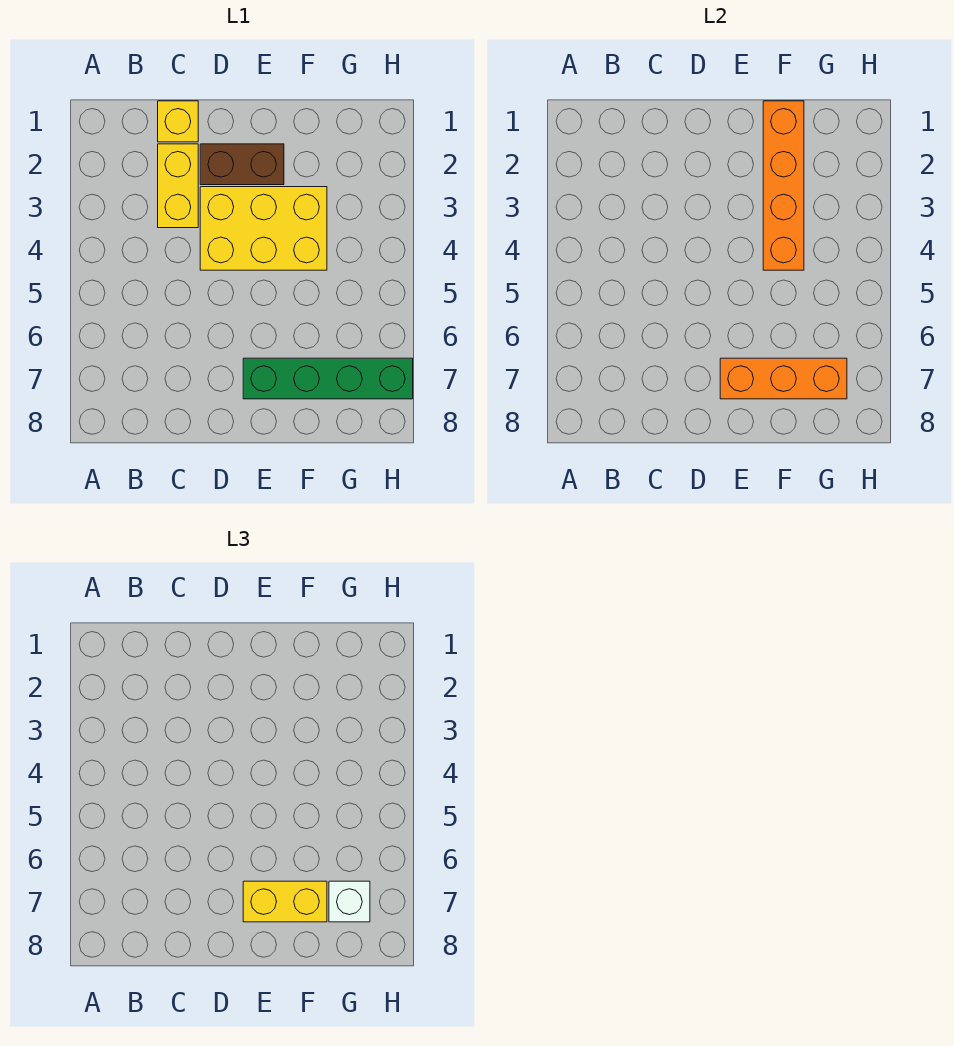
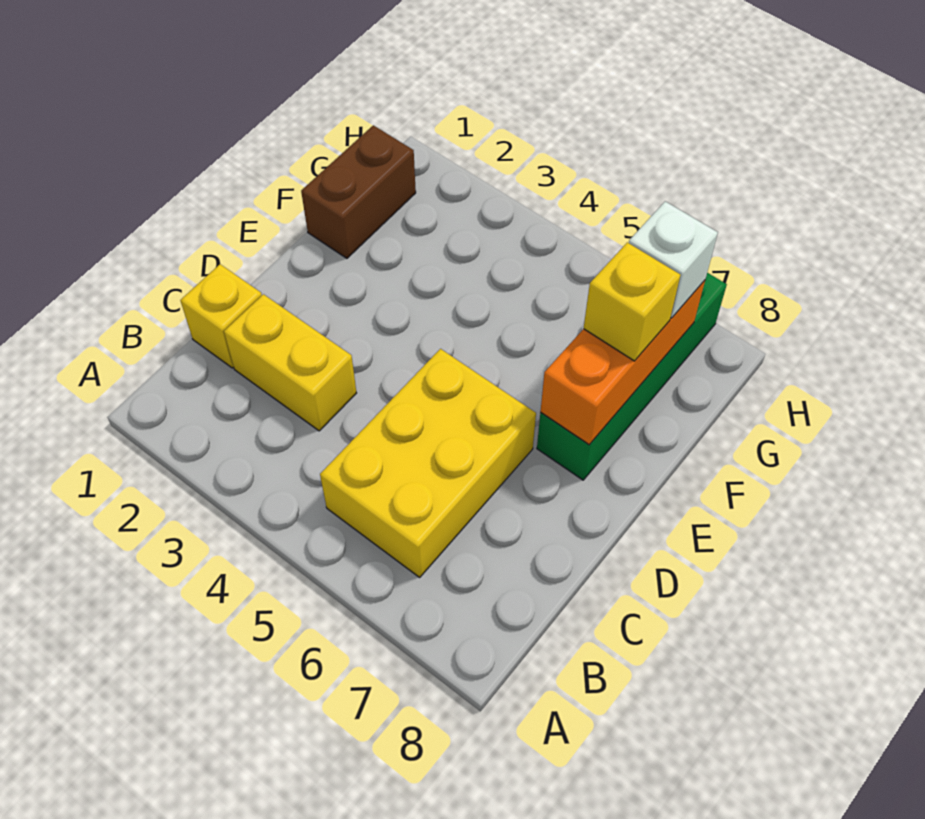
brown brick D2:E2 level 1 -> brown brick F1:G1 level 1
yellow brick D3:F4 level 1 -> yellow brick B5:D6 level 1
yellow brick E7:F7 level 3 -> yellow brick F7 level 3
orange brick F1:F4 level 2 -> none

